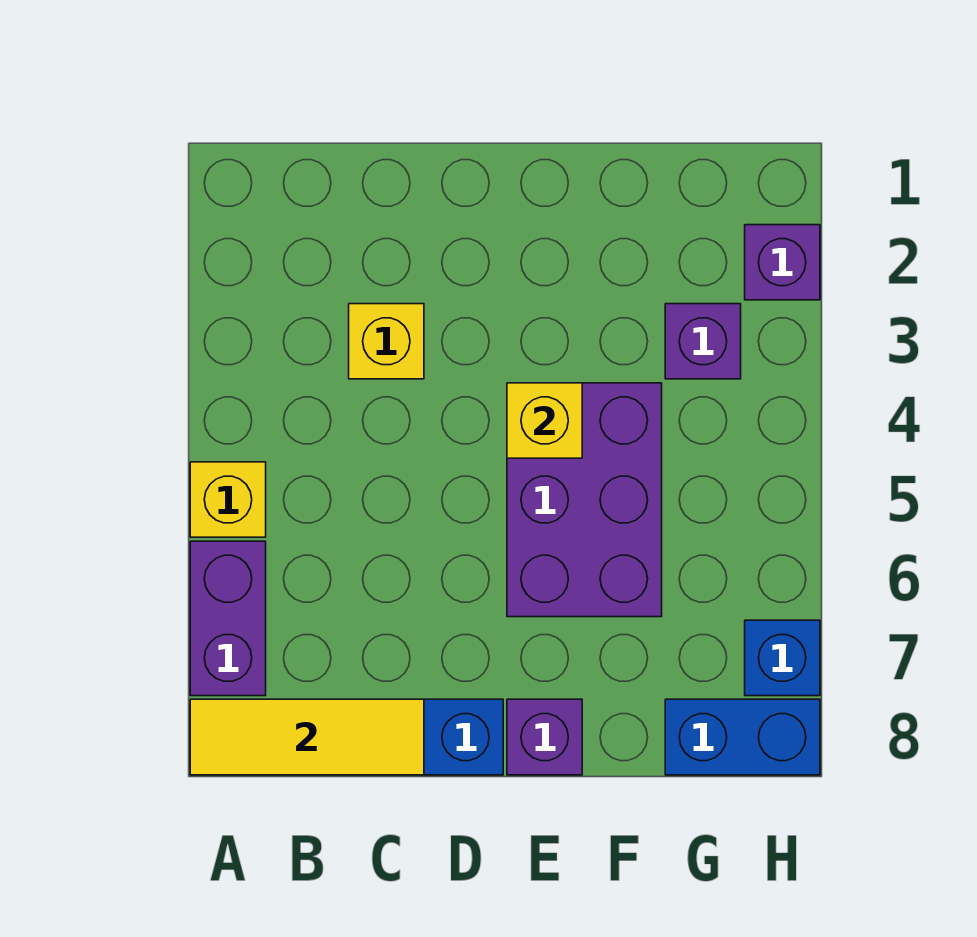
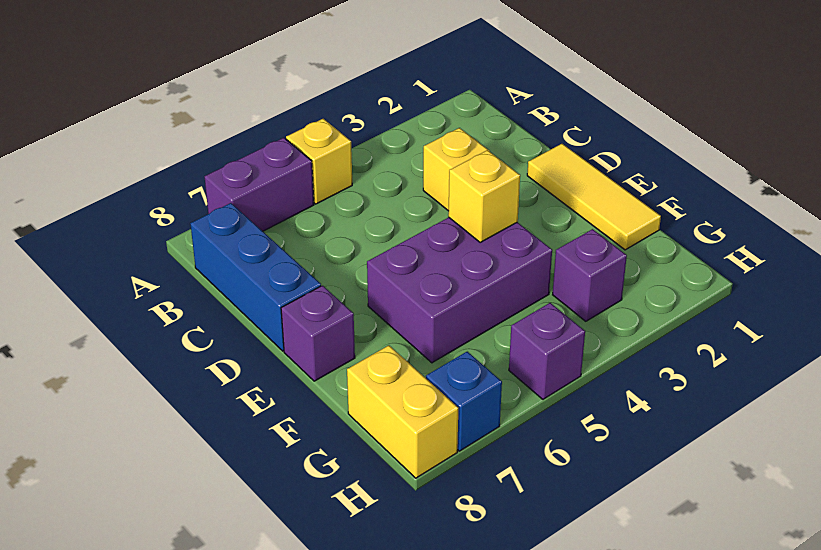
yellow tile A8:C8 level 2 -> yellow tile D1:F1 level 1
blue brick G8:H8 level 1 -> yellow brick G8:H8 level 1
purple brick H2 level 1 -> purple brick H5 level 1

